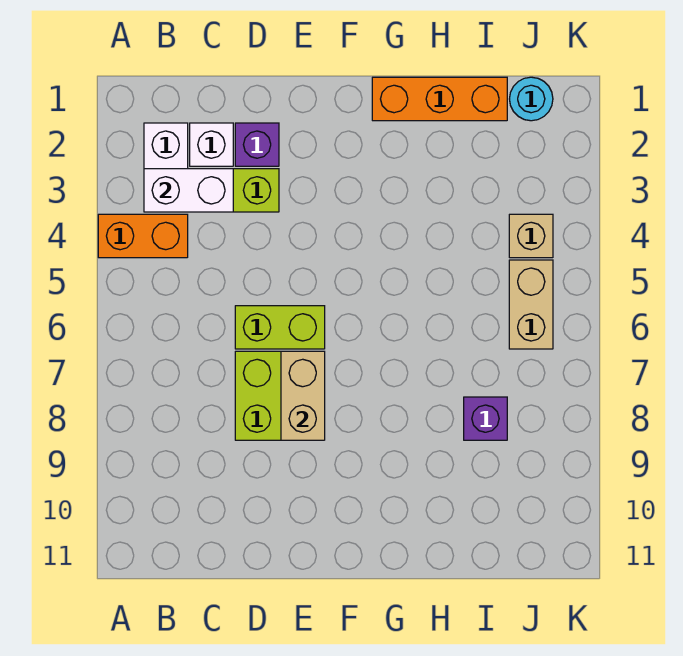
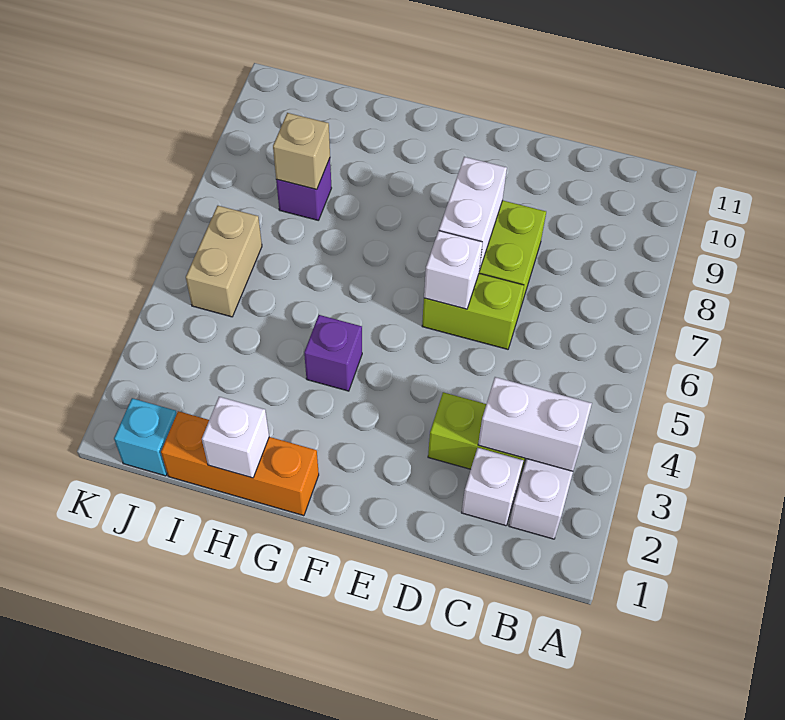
orange brick A4:B4 level 1 -> none
purple brick D2 level 1 -> purple brick G4 level 1
none -> white brick E6 level 2
tan brick E7:E8 level 2 -> white brick E7:E8 level 2
none -> white brick H1 level 2
cyan round brick J1 level 1 -> cyan brick J1 level 1
tan brick J4 level 1 -> tan brick I8 level 2

